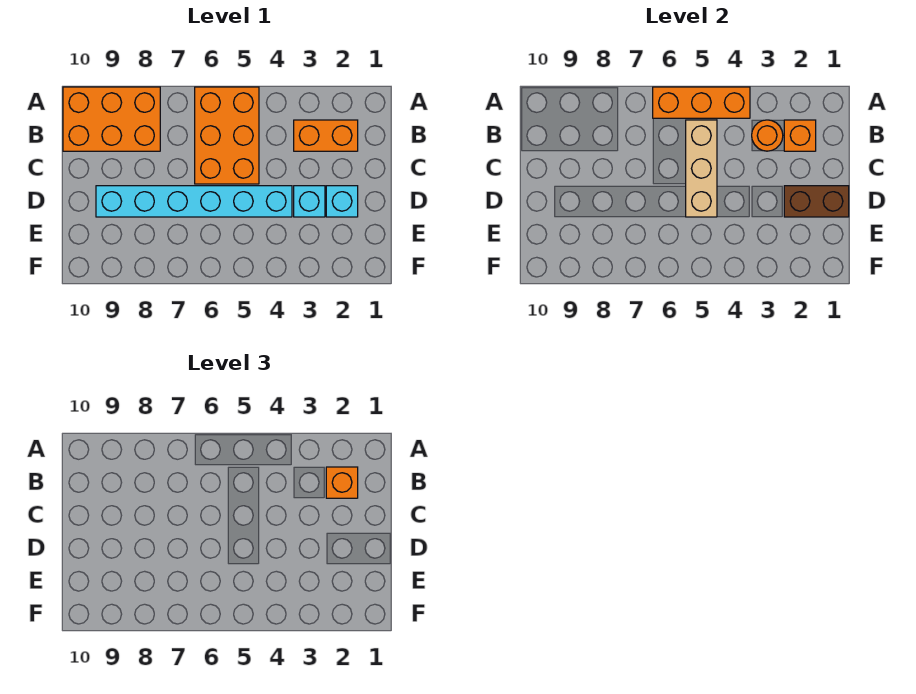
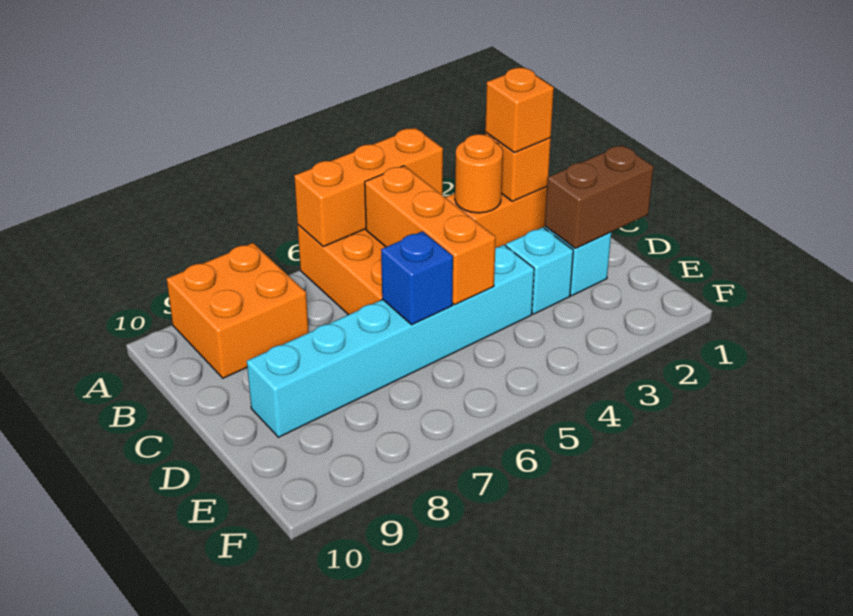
orange brick A8:B10 level 1 -> orange brick A8:B9 level 1
tan brick B5:D5 level 2 -> orange brick B5:D5 level 2
none -> blue brick D6 level 2

